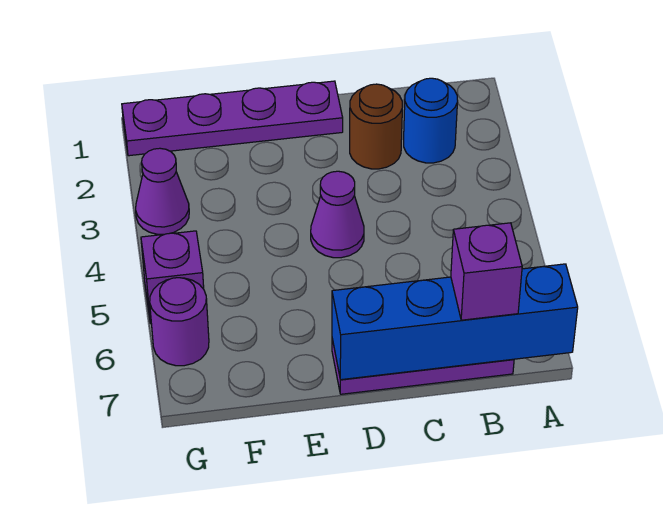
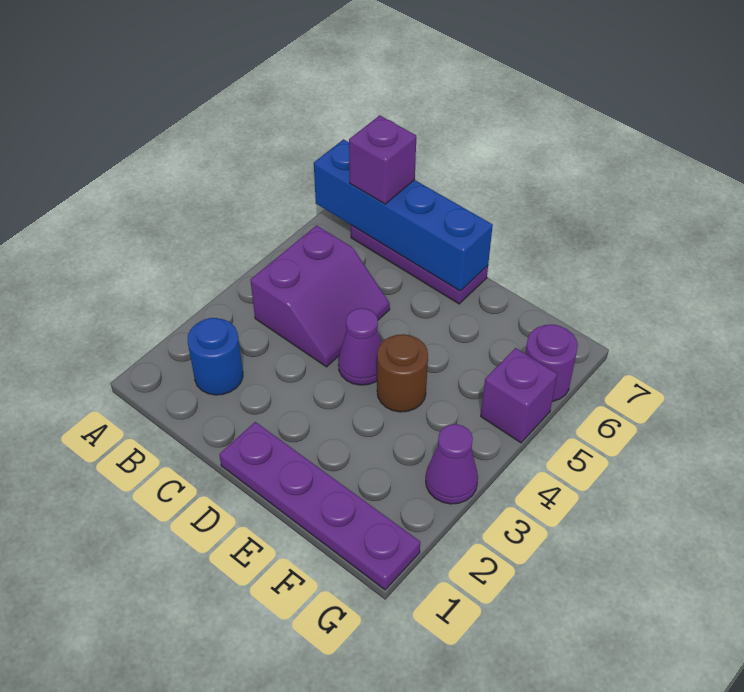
none -> purple slope B4:C5 level 1 top B
brown round brick C2 level 1 -> brown round brick E4 level 1

